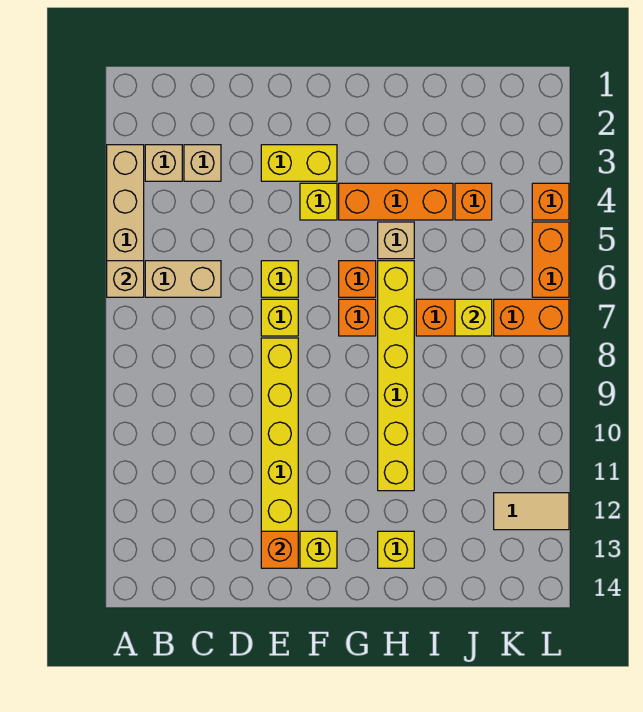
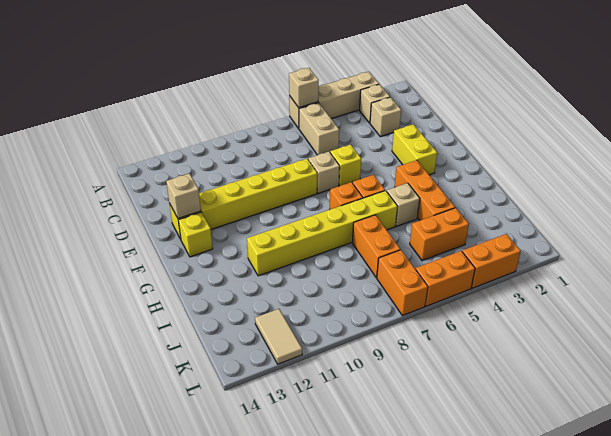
yellow brick E7 level 1 -> tan brick E7 level 1
orange brick E13 level 2 -> tan brick E13 level 2
yellow brick F4 level 1 -> none
yellow brick H13 level 1 -> none
orange brick J4 level 1 -> orange brick J4:J5 level 1
yellow brick J7 level 2 -> none
orange brick L4 level 1 -> orange brick L3:L4 level 1

